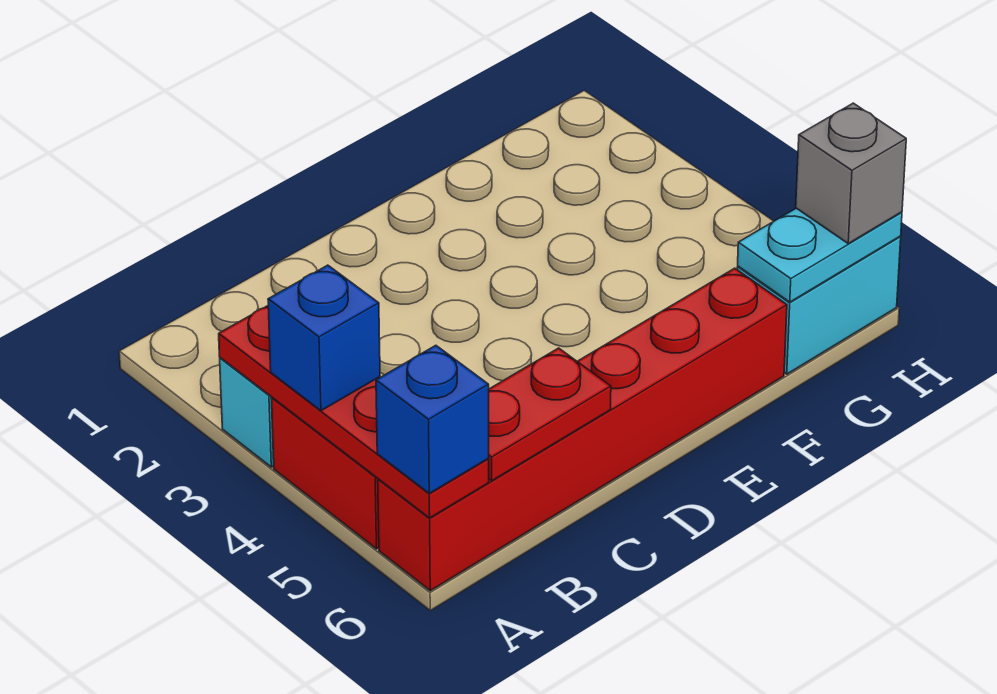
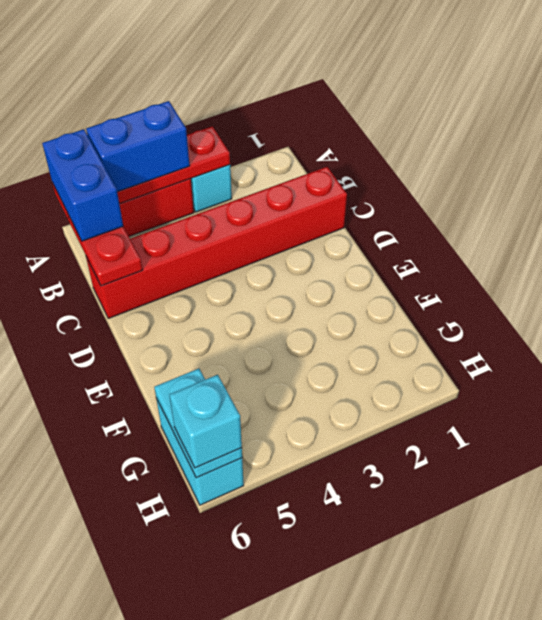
blue brick A4 level 3 -> blue brick A4:A5 level 3
red brick A6:F6 level 1 -> red brick C1:C6 level 1
blue brick A6 level 3 -> blue brick A6:B6 level 3
grey brick H6 level 3 -> cyan brick H6 level 3

